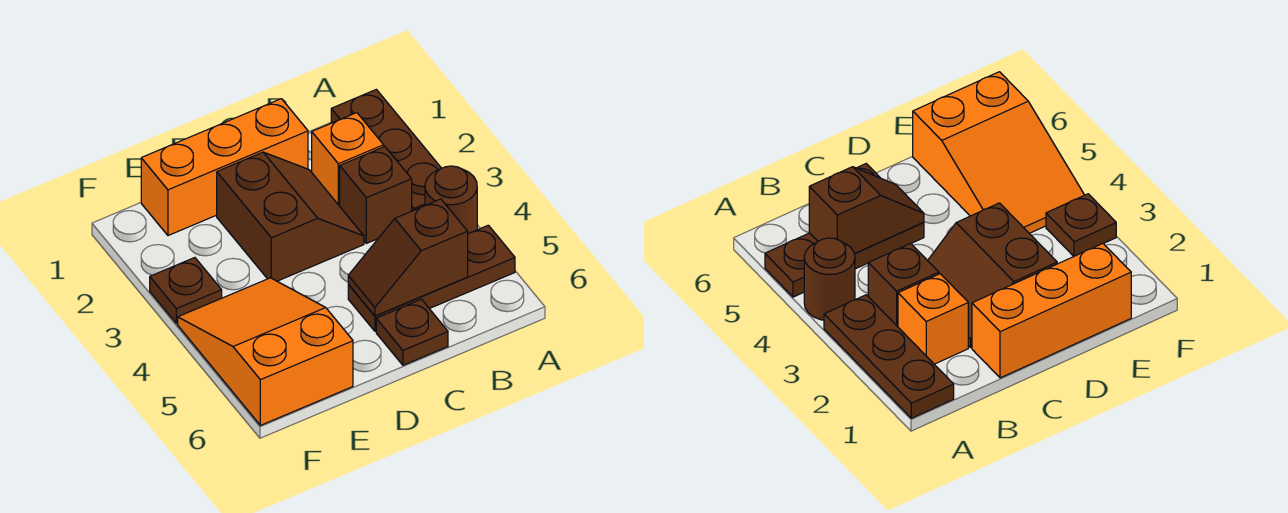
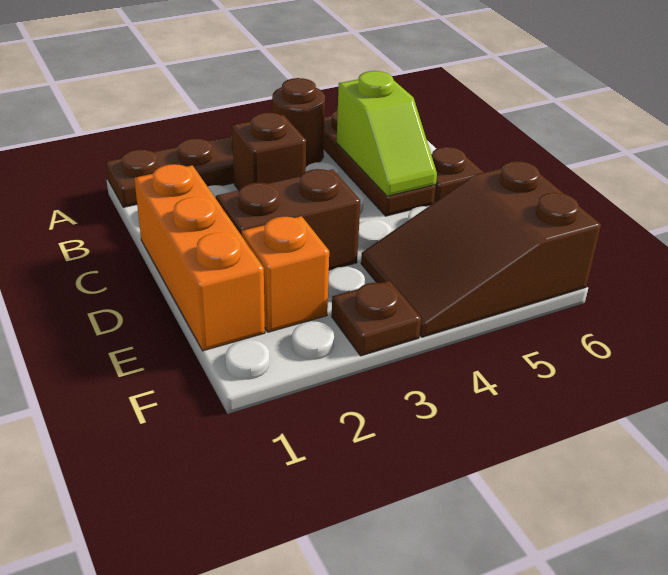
orange brick B2 level 1 -> orange brick E2 level 1
brown slope B5:C5 level 2 top B -> lime slope B5:C5 level 2 top B
orange slope E4:F6 level 1 top 6 -> brown slope E4:F6 level 1 top 6

